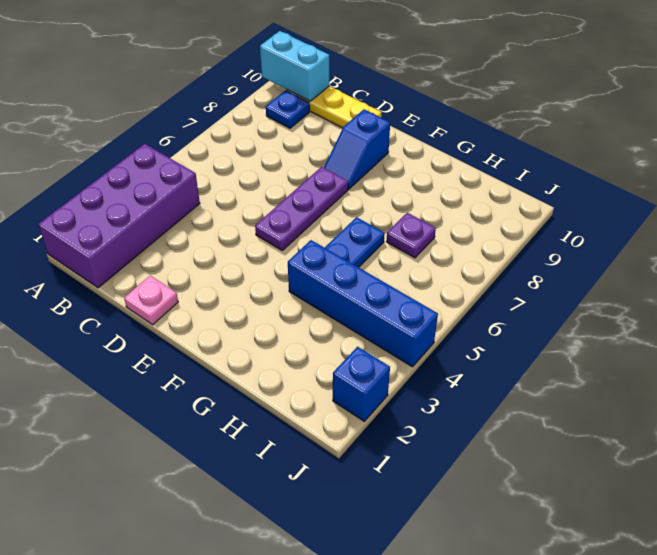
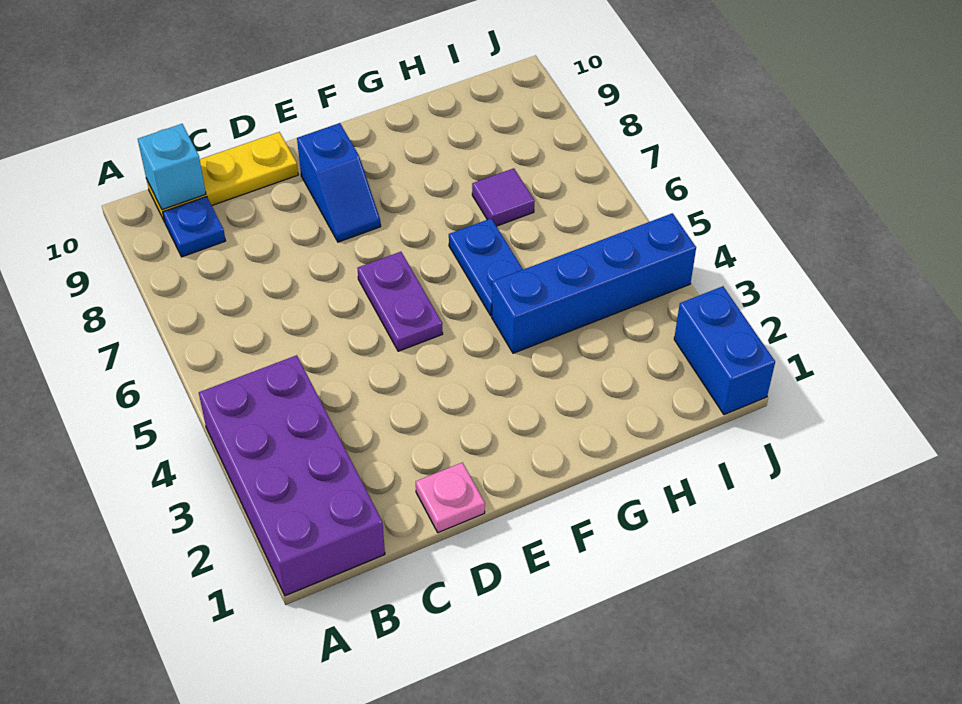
cyan brick A10:B10 level 2 -> cyan brick B10 level 2
purple plate E5:E7 level 1 -> purple plate E5:E6 level 1
purple plate H7 level 1 -> purple tile H7 level 1
blue brick J2 level 1 -> blue brick J1:J2 level 1

